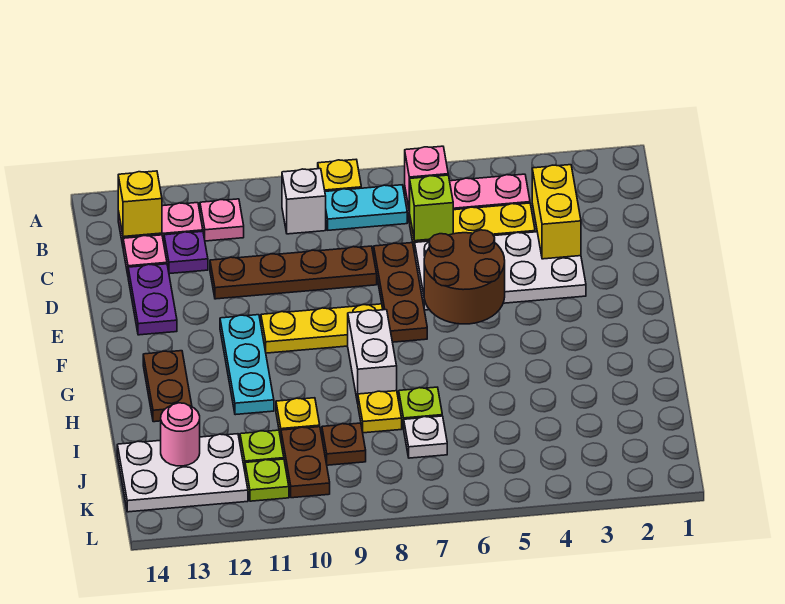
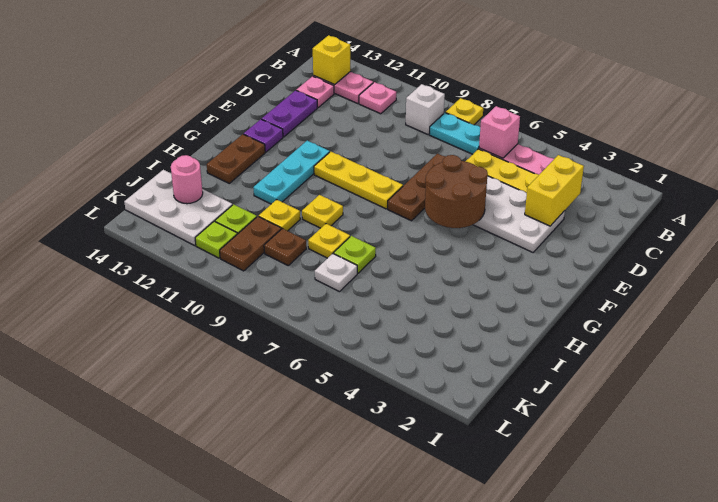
lime brick C6 level 2 -> none
purple plate C12 level 1 -> purple plate F13 level 1
brown plate D8:D11 level 1 -> none
white brick G8:H8 level 1 -> none
none -> yellow plate H9 level 1

